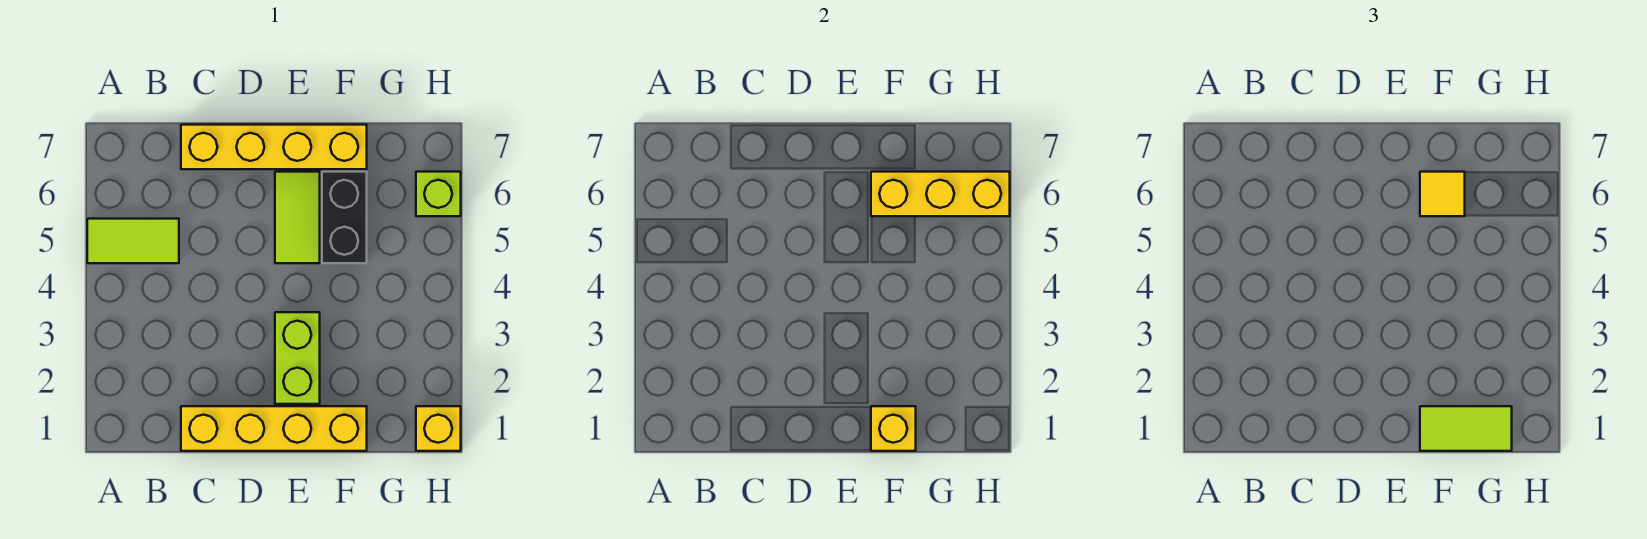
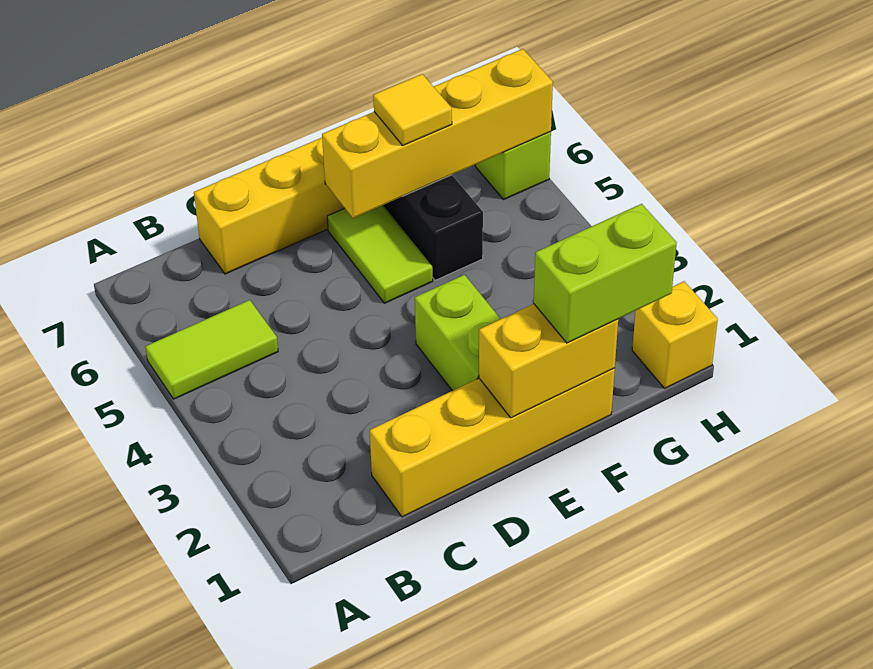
yellow brick F1 level 2 -> yellow brick E1:F1 level 2
lime tile F1:G1 level 3 -> lime brick F1:G1 level 3
yellow brick F6:H6 level 2 -> yellow brick E6:H6 level 2

